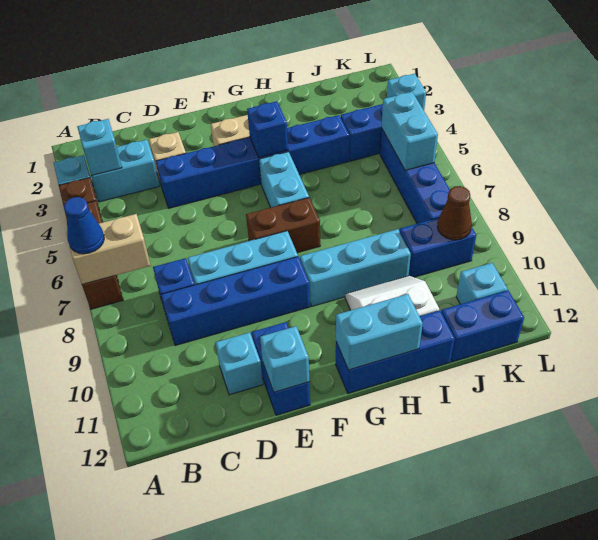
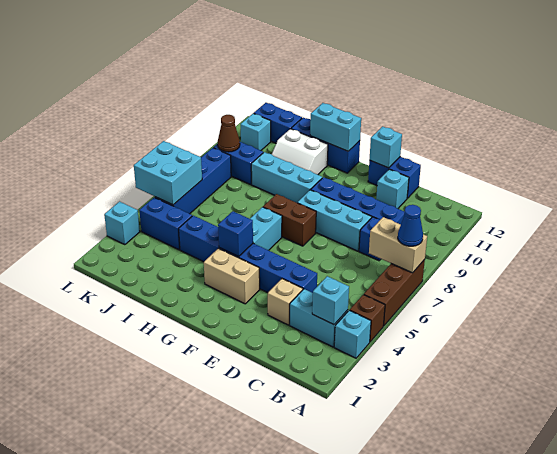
blue brick E11:E12 level 1 -> blue brick D12:E12 level 1
cyan brick K5:K6 level 2 -> cyan brick K5:L6 level 2

